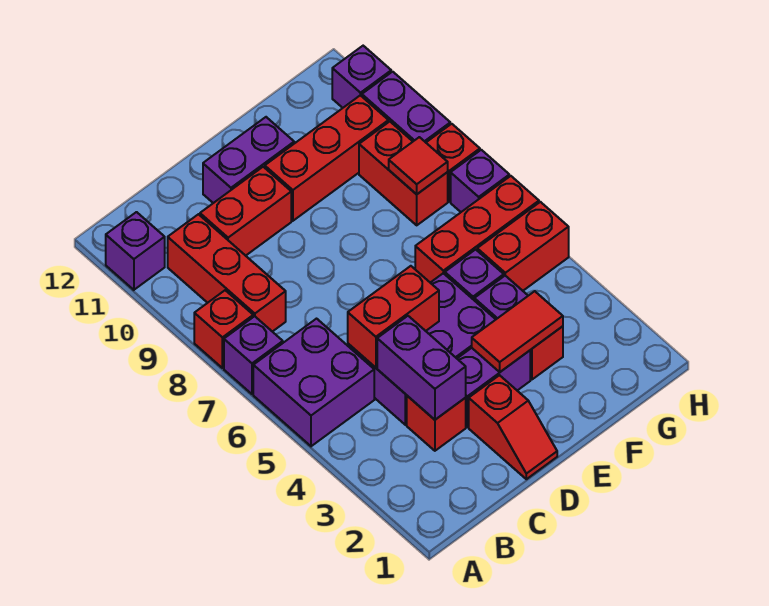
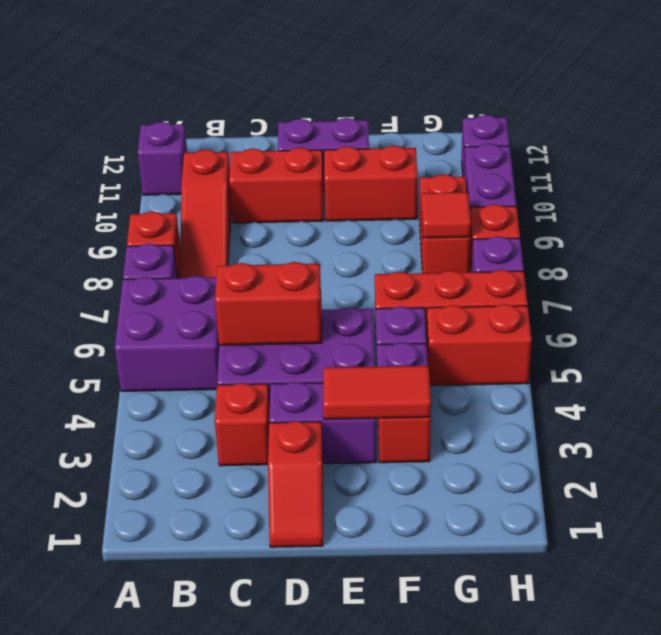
red brick B8:B10 level 1 -> red slope B8:B10 level 1 top 10
purple brick C3:C4 level 2 -> none
red brick E10:G10 level 1 -> red brick E10:F10 level 1

